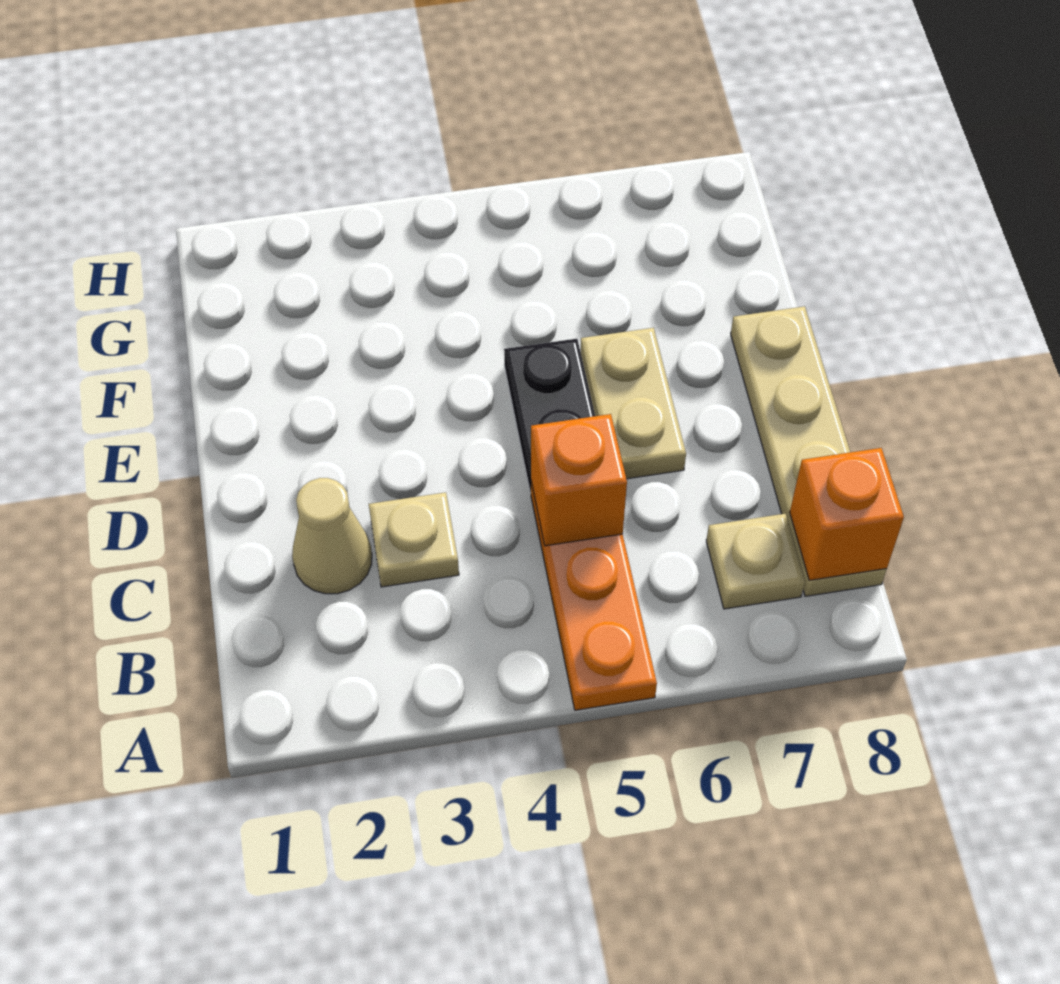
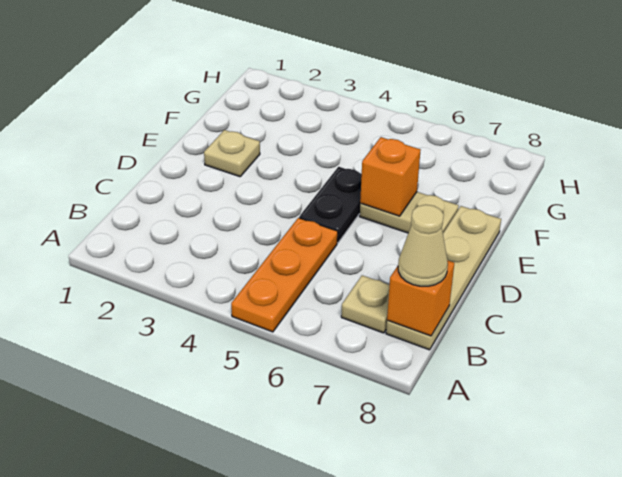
tan cone C2 level 1 -> tan cone B8 level 3
tan plate C3 level 1 -> tan plate E2 level 1
orange brick C5 level 2 -> orange brick E6 level 2
tan plate D6:E6 level 1 -> tan plate E6:E7 level 1

